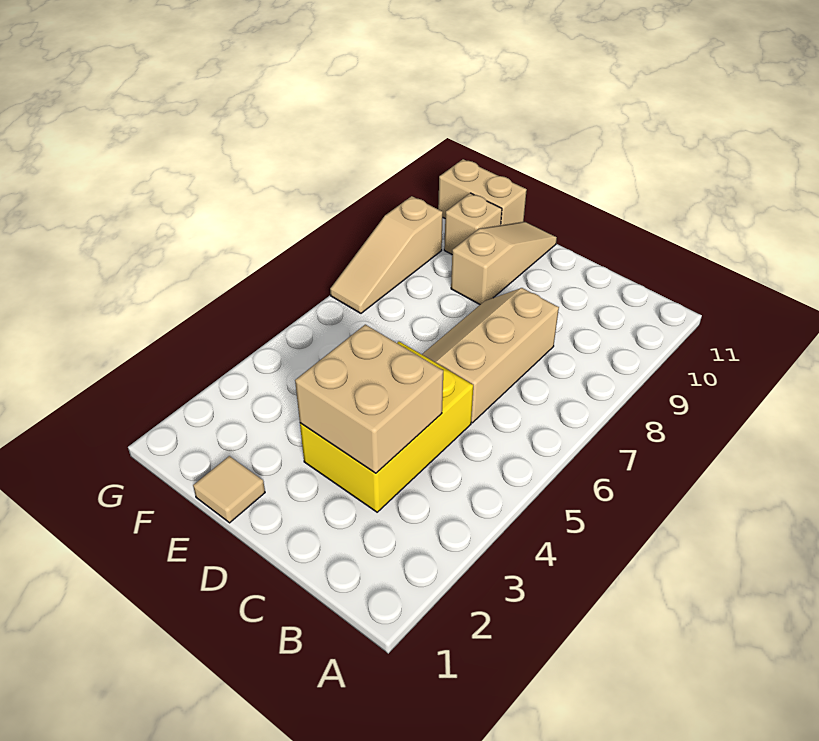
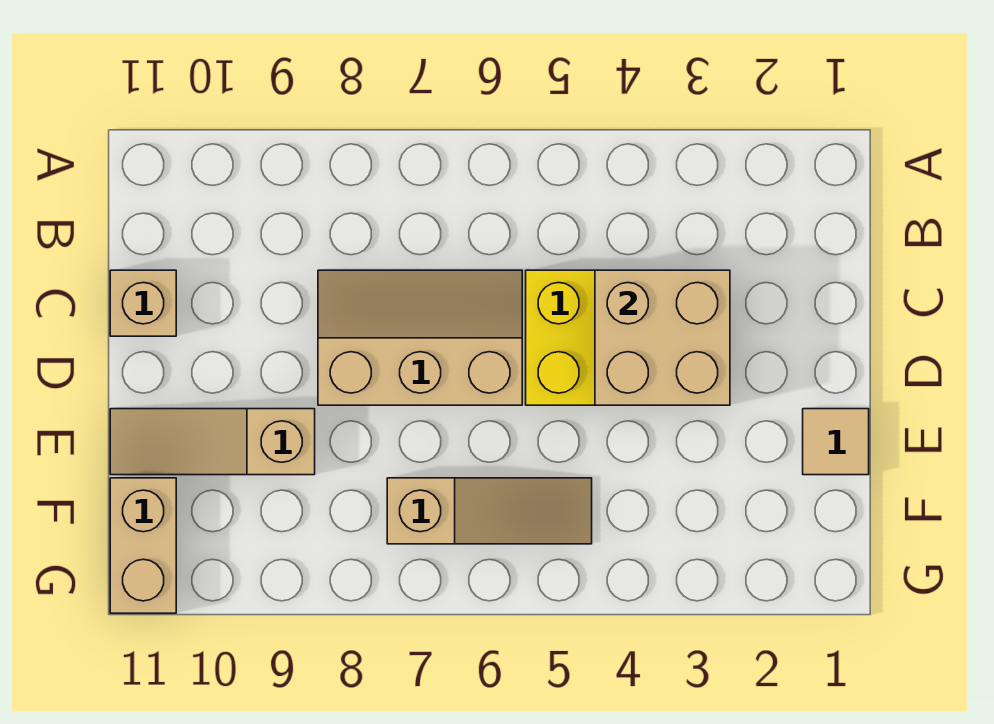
tan slope C6:D8 level 1 top C -> tan slope C6:D8 level 1 top D
tan brick F10 level 1 -> tan brick C11 level 1
tan slope G7:G9 level 1 top 9 -> tan slope F5:F7 level 1 top 7

